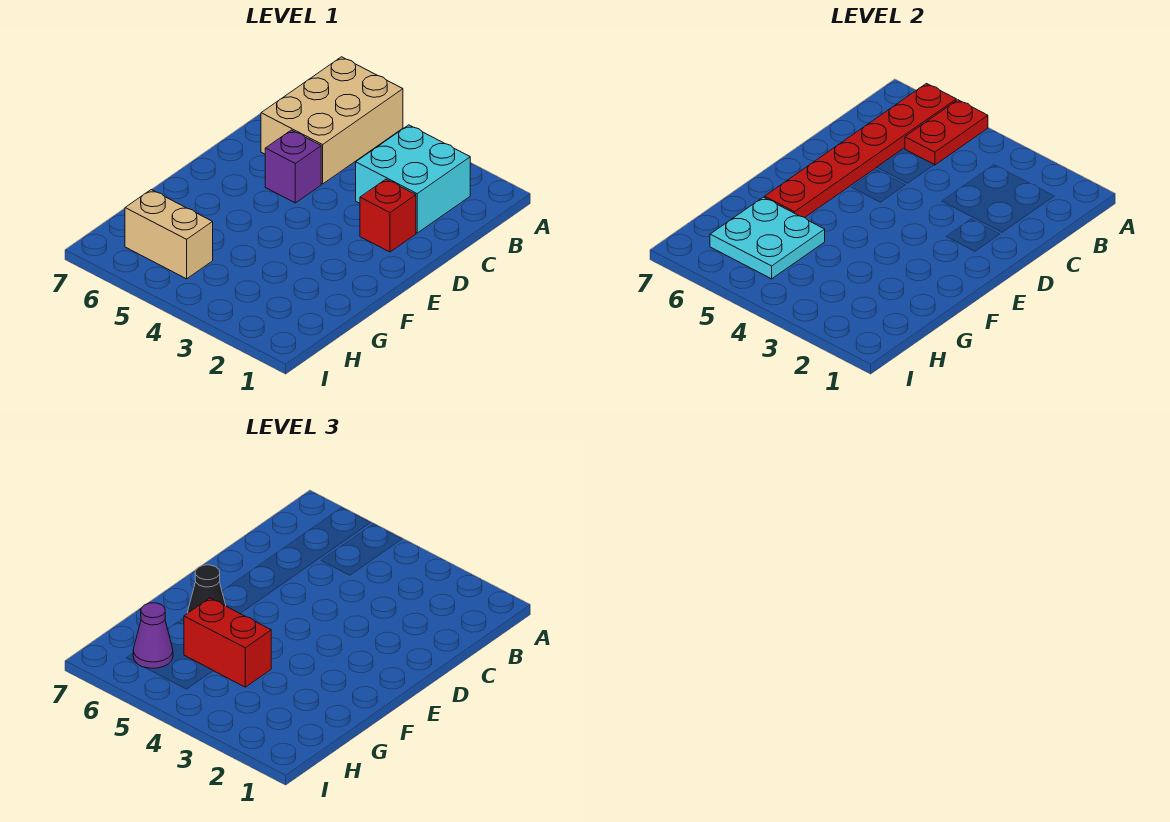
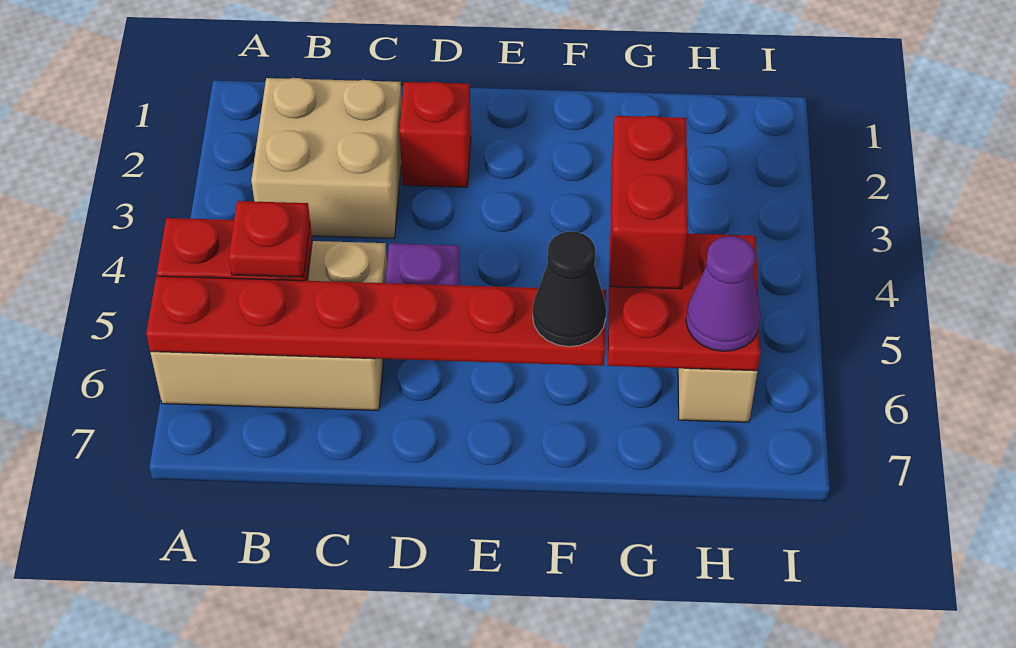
cyan brick B2:C3 level 1 -> tan brick B2:C3 level 1
none -> red plate B5 level 3
cyan plate G5:H6 level 2 -> red plate G5:H6 level 2

